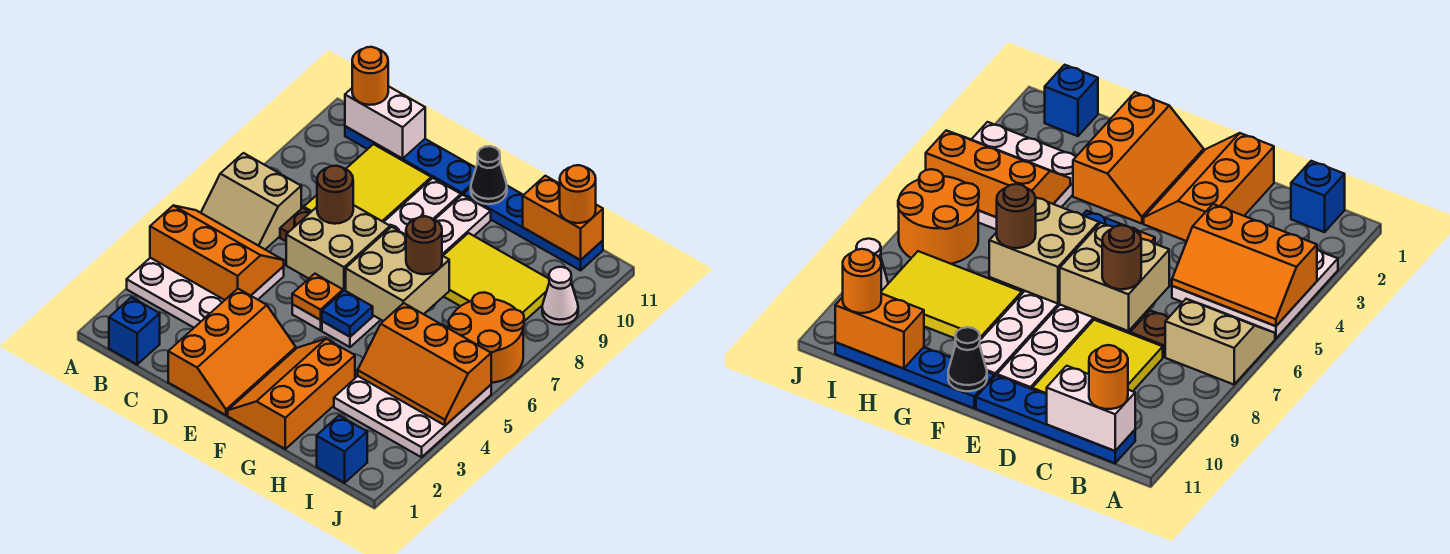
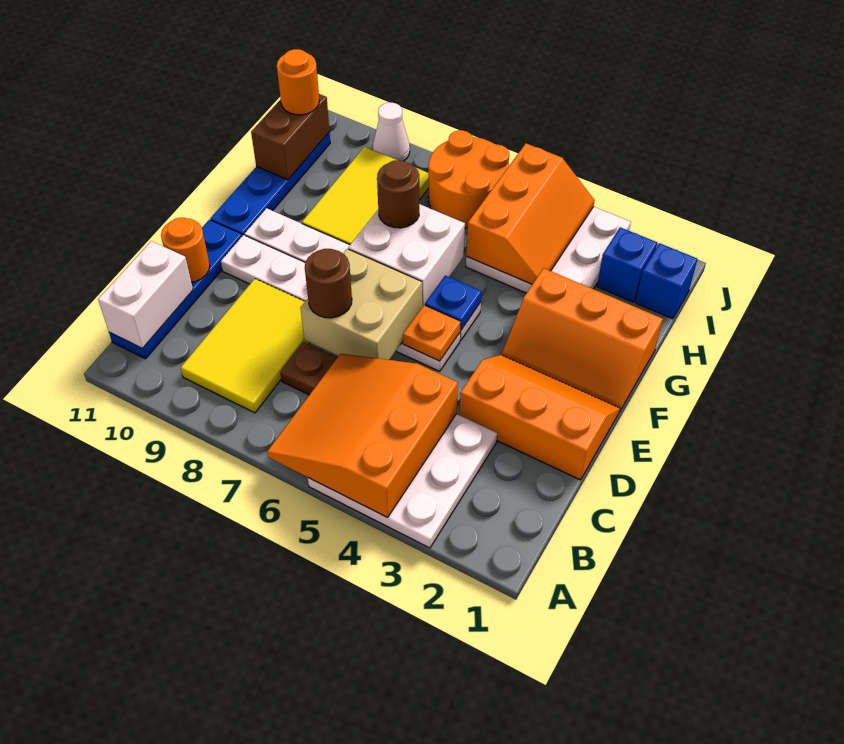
orange slope A4:C5 level 2 top 4 -> orange slope A4:C6 level 2 top 4
tan slope A6:B7 level 1 top 7 -> none
blue brick B1 level 1 -> blue brick I2 level 1
orange round brick B11 level 3 -> orange round brick D11 level 2
yellow tile C8:D10 level 1 -> yellow tile B8:D9 level 1
tan brick F6:G7 level 2 -> white brick F6:G7 level 2
black cone F11 level 2 -> none
orange brick H11:I11 level 2 -> brown brick H11:I11 level 2

